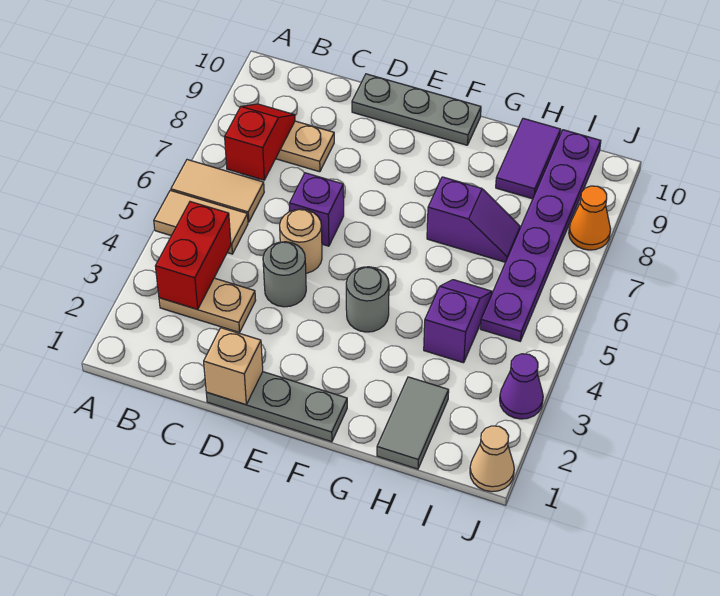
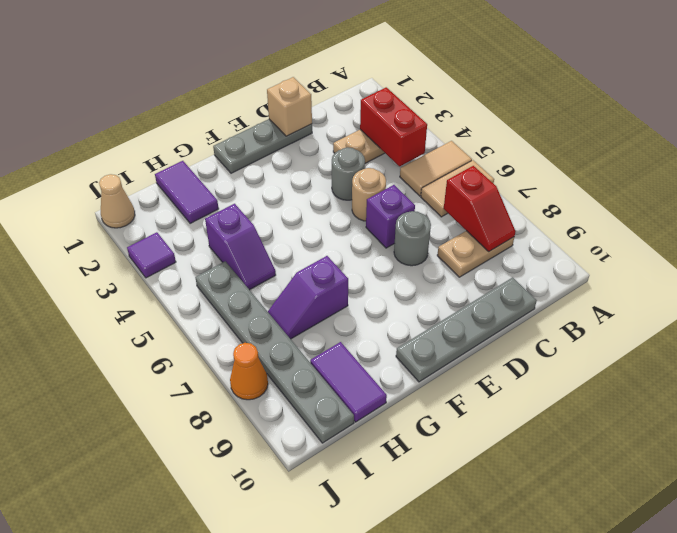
grey plate D10:F10 level 1 -> grey plate C10:F10 level 1
grey round brick F4 level 1 -> grey round brick D7 level 1
grey tile H1:H2 level 1 -> purple tile H1:H2 level 1
purple plate I5:I10 level 1 -> grey plate I5:I10 level 1
purple cone J3 level 1 -> purple tile J3 level 1

